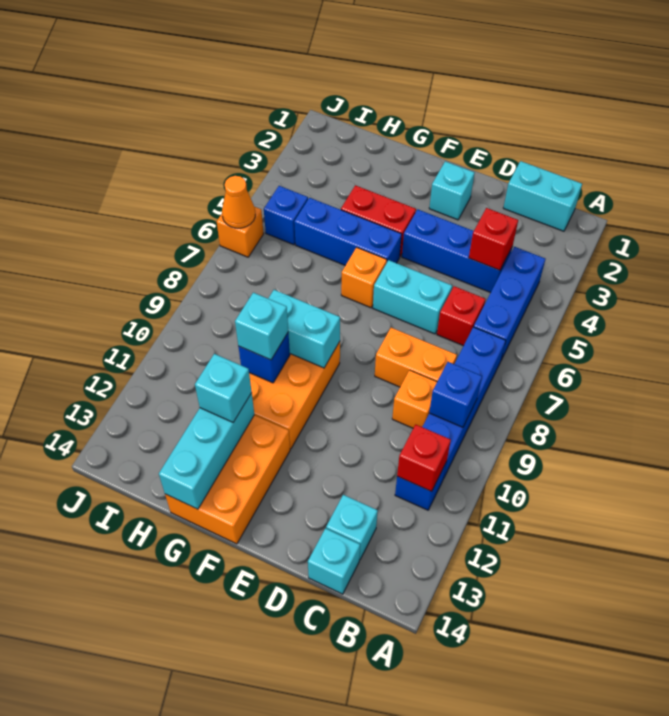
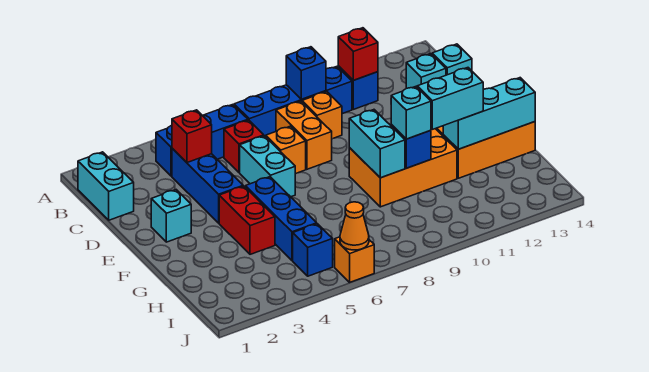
orange brick F6 level 1 -> orange brick D7 level 1
cyan brick G12 level 3 -> cyan brick G11:G12 level 3

